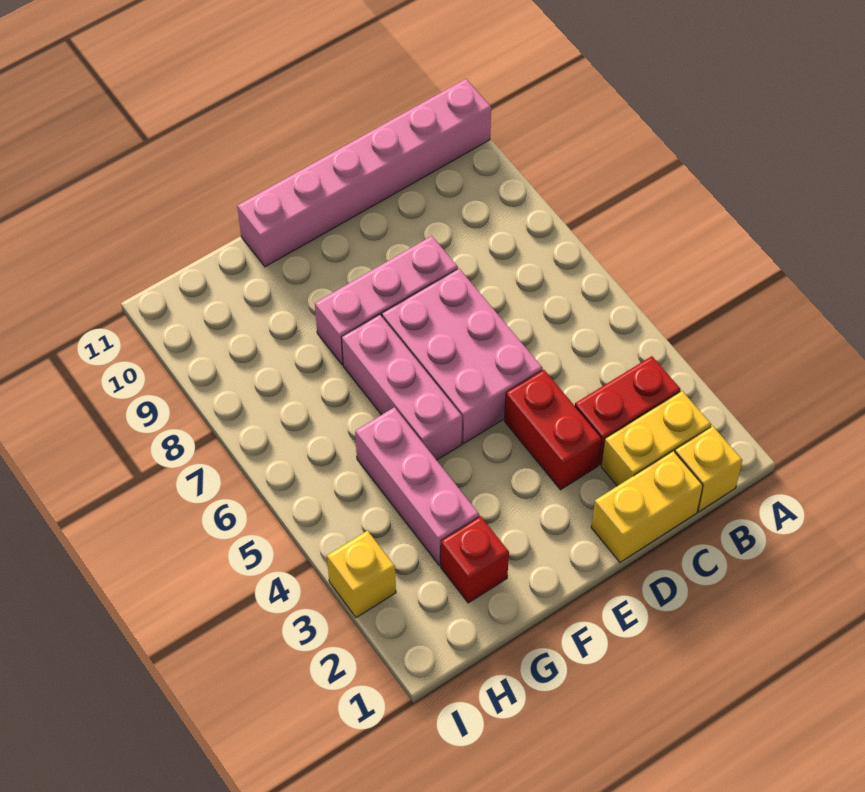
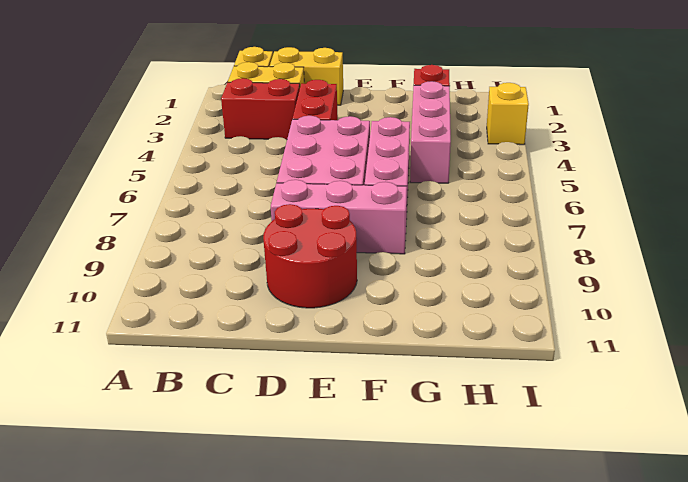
pink brick A11:F11 level 1 -> none
none -> red round brick D9:E10 level 1

